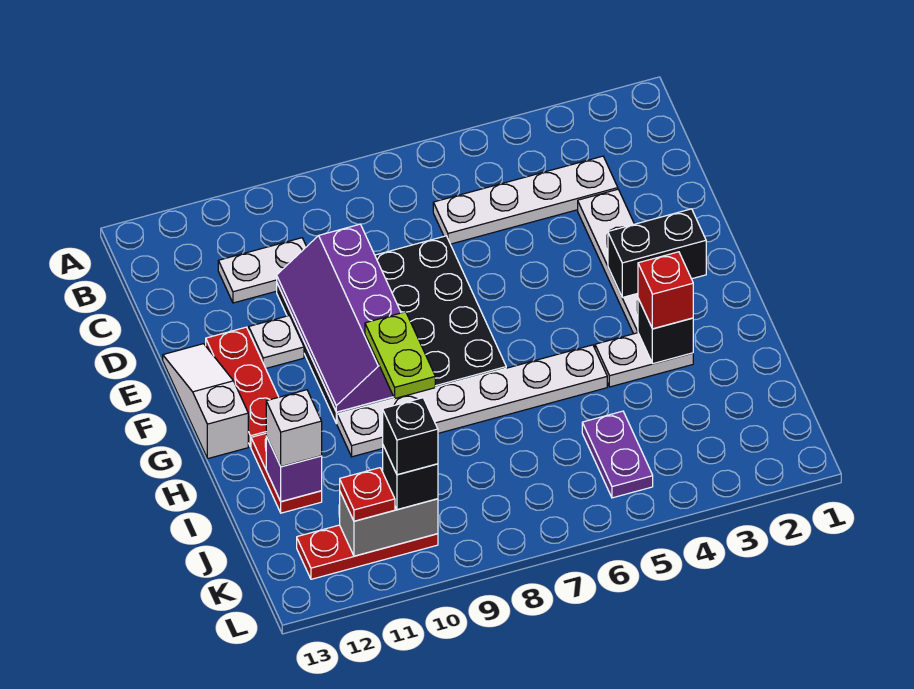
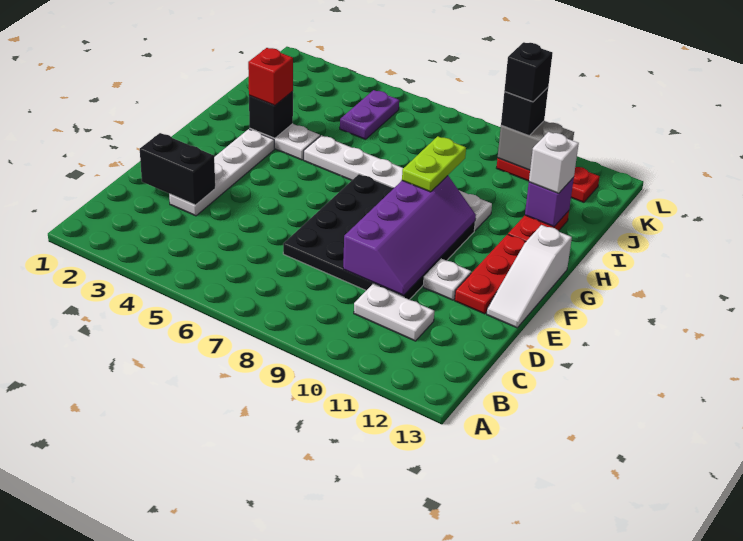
white plate C3:C6 level 1 -> none
black brick F2:F3 level 2 -> black brick D2:D3 level 2
red plate K11 level 3 -> none

